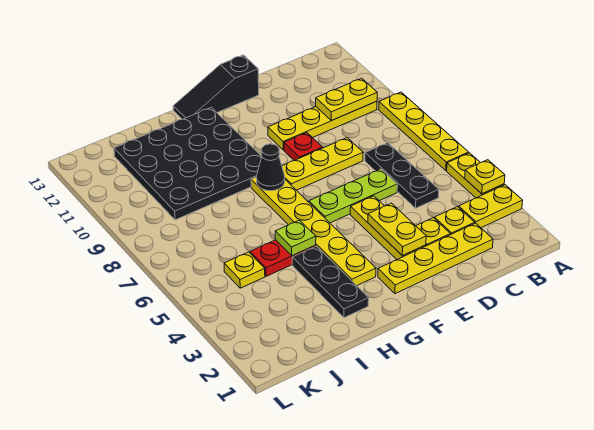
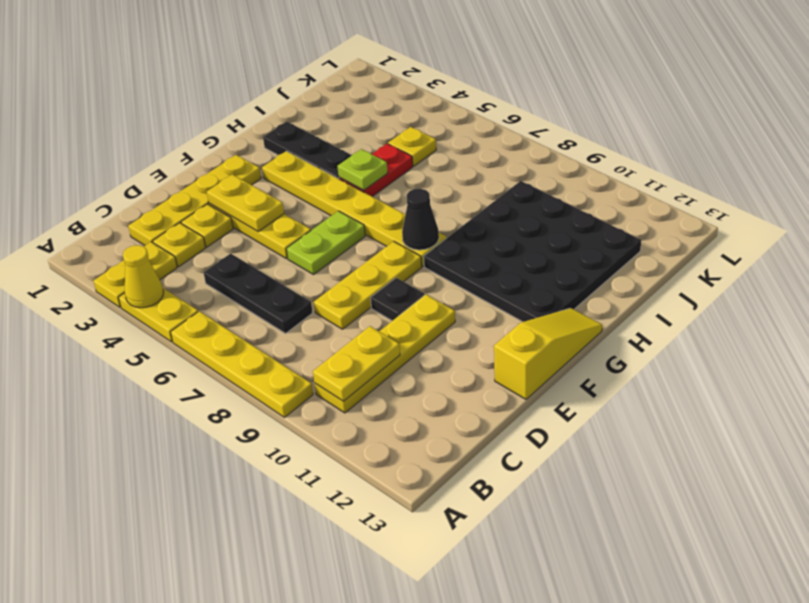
yellow plate A4 level 2 -> yellow cone A4 level 2
lime plate D6:F6 level 1 -> lime plate E6:F6 level 1
red plate E9 level 1 -> black plate E9 level 1
black slope E13:G13 level 1 top E -> yellow slope E13:G13 level 1 top E

